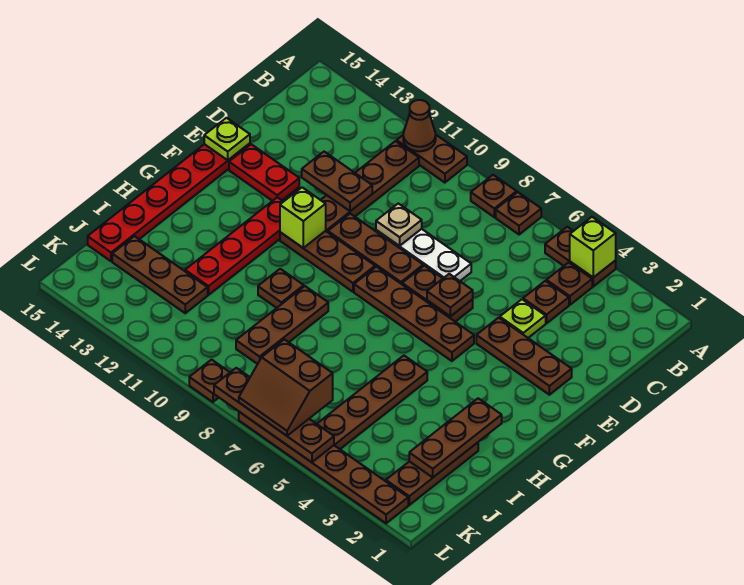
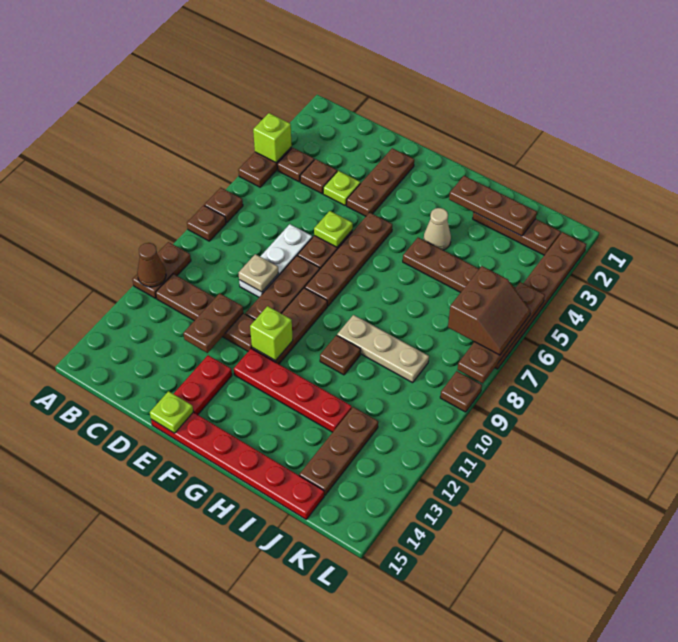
brown plate E6 level 2 -> lime plate E6 level 2
none -> tan cone H4 level 1
brown plate H9:J9 level 1 -> tan plate H9:J9 level 1

